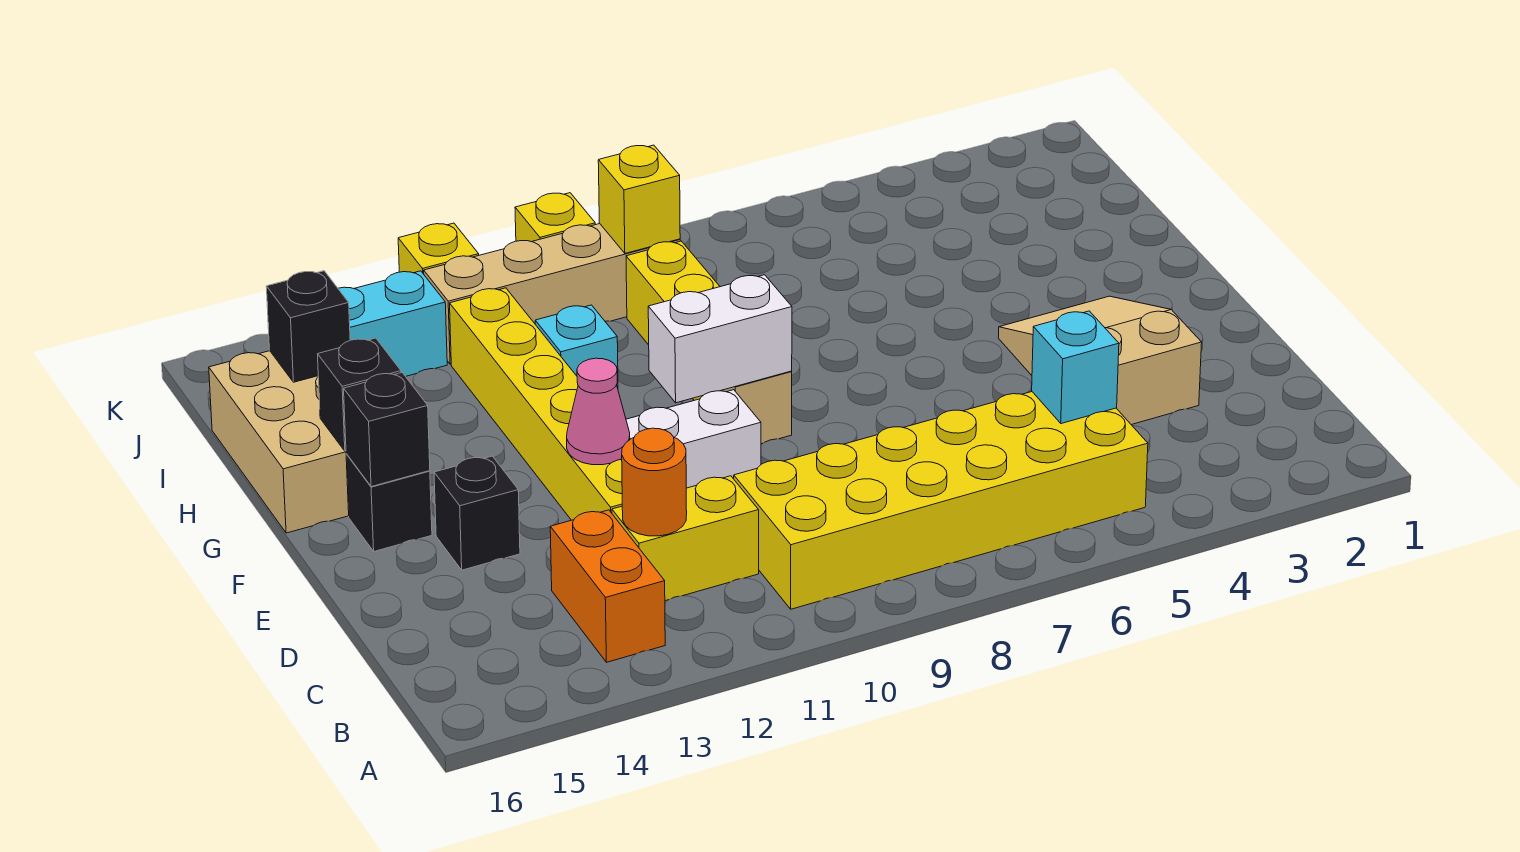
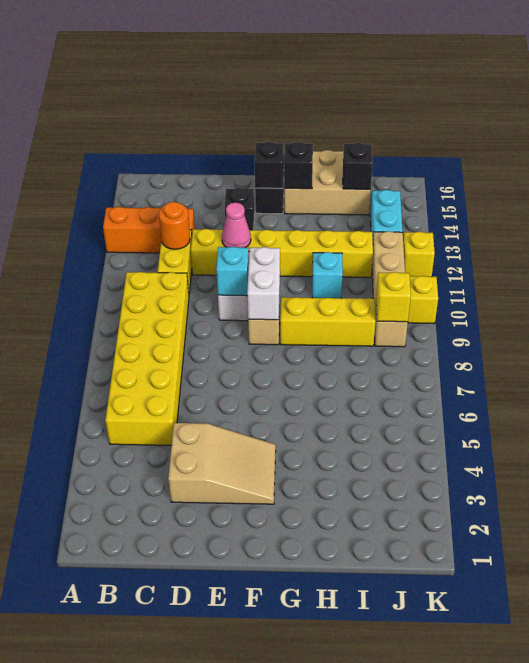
orange brick B13:C13 level 1 -> orange brick A13:C13 level 1
cyan brick C5 level 2 -> cyan brick E10 level 2

